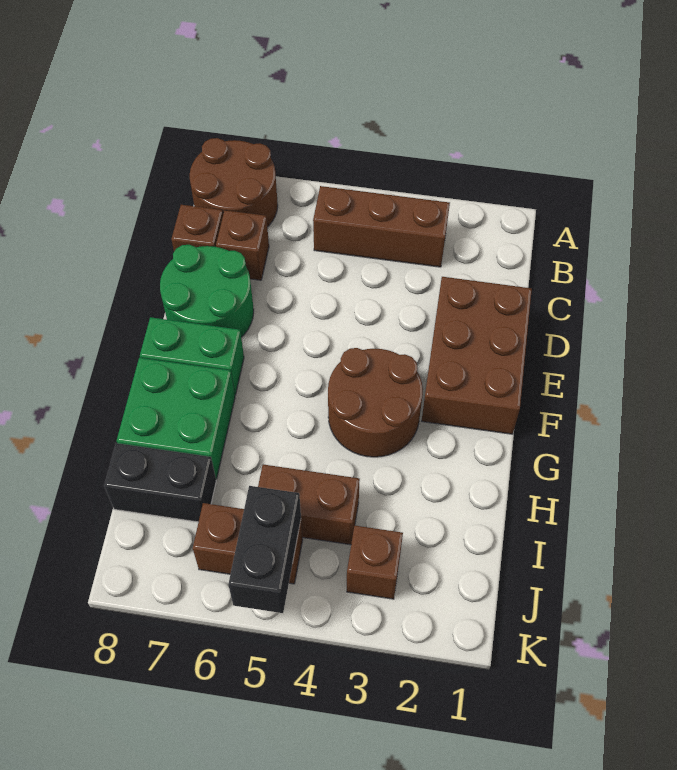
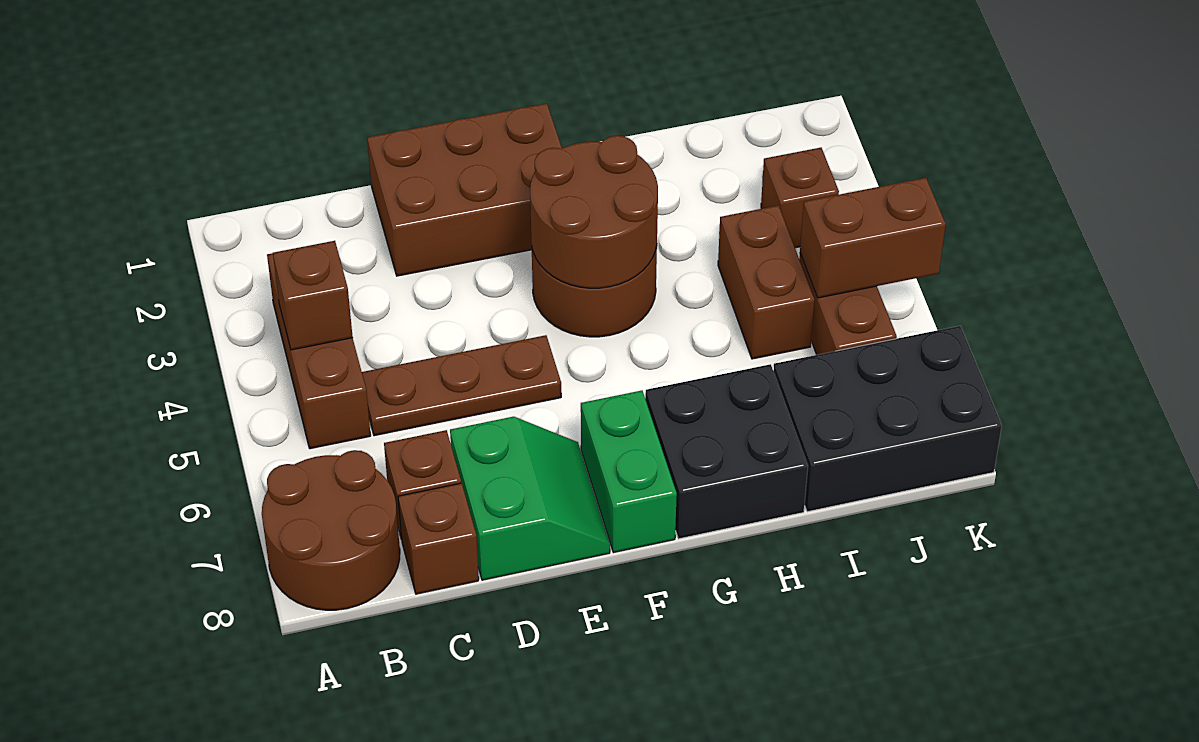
none -> brown brick B4 level 2
none -> brown plate C5:E5 level 1
green round brick D7:E8 level 1 -> green slope D7:E8 level 1 top D
none -> brown round brick F3:G4 level 2
green brick G7:H8 level 1 -> black brick G7:H8 level 1
black brick I7:I8 level 1 -> black brick I7:K8 level 1
black brick J5:K5 level 2 -> brown brick J5:K5 level 2

